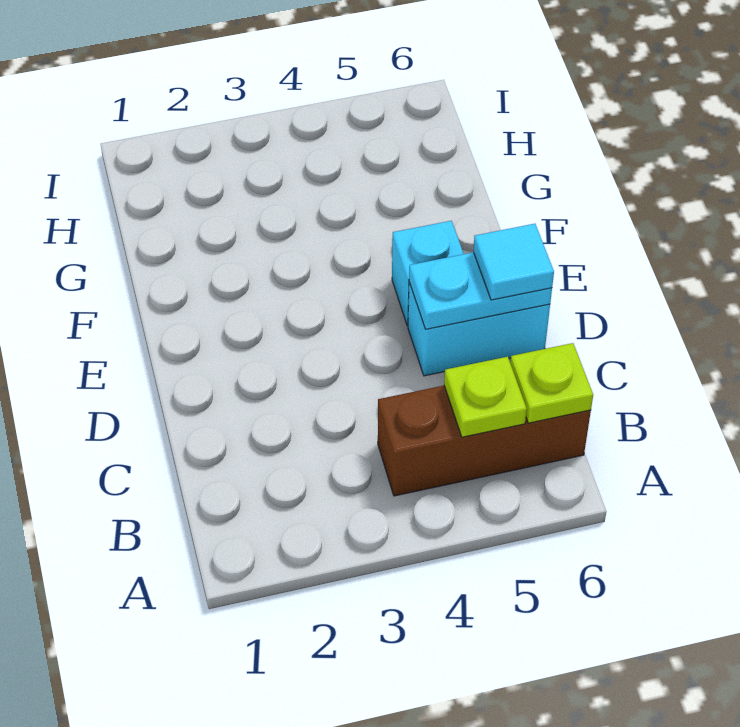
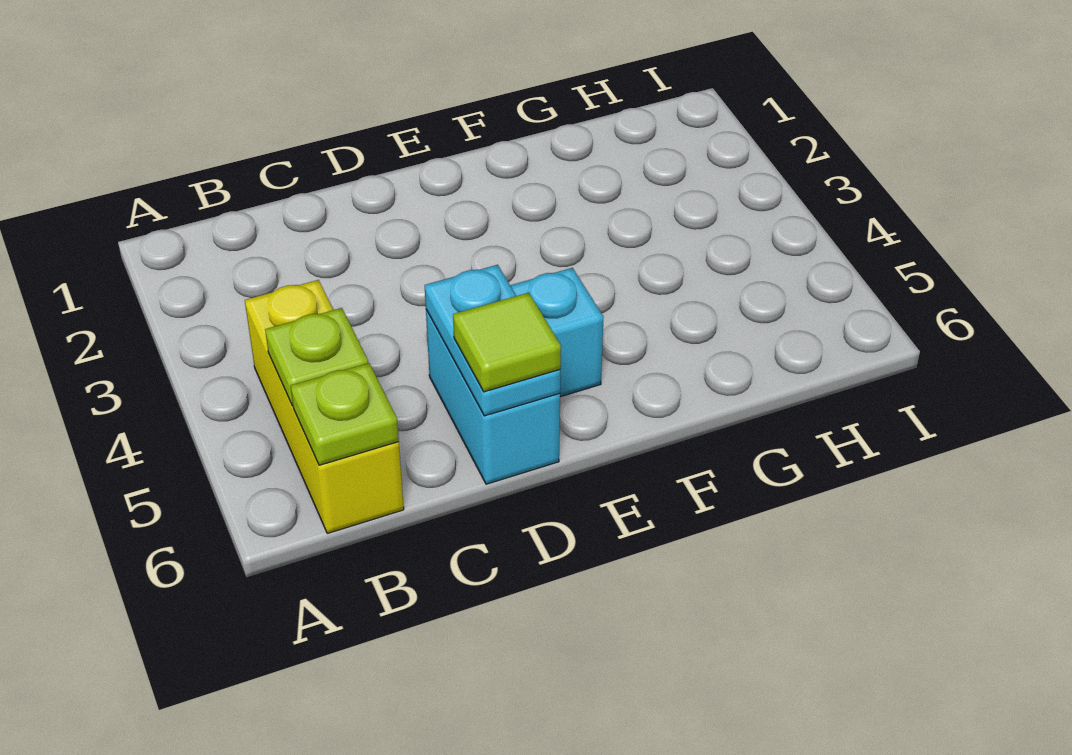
brown brick B4:B6 level 1 -> yellow brick B4:B6 level 1
cyan tile D6 level 3 -> lime tile D6 level 3

